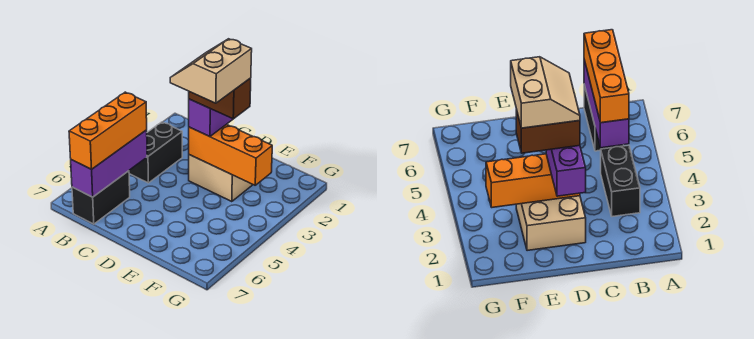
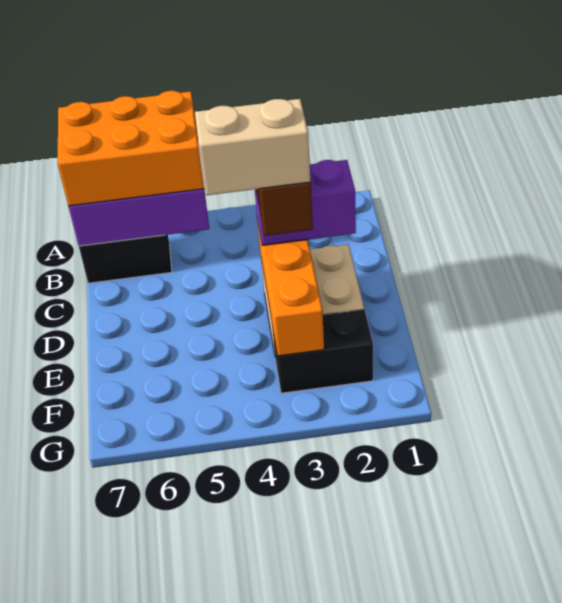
black brick B3:B4 level 1 -> black brick F2:F3 level 1
orange brick B5:B7 level 3 -> orange brick A5:B7 level 3

